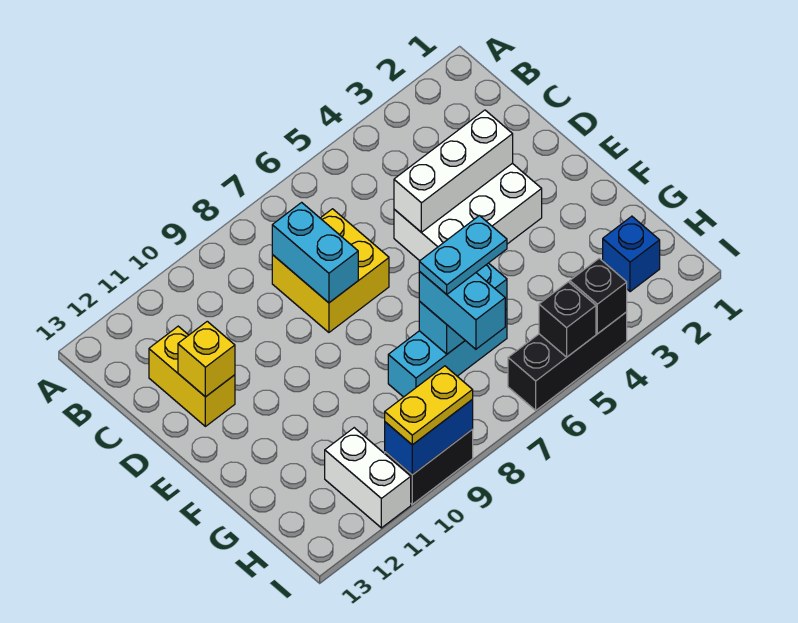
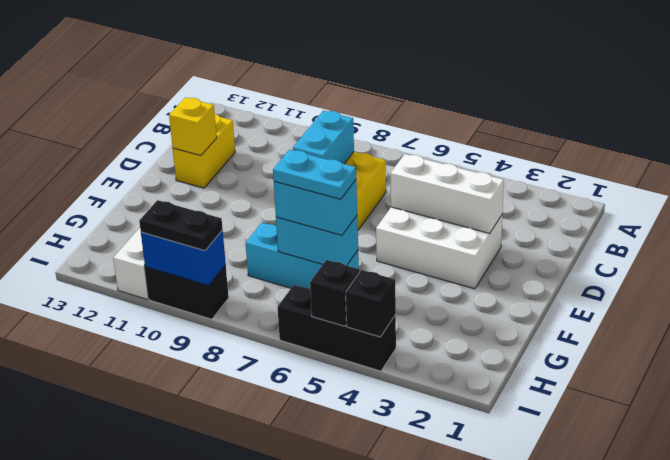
cyan brick G7:H7 level 3 -> cyan brick G6:G7 level 3
blue brick H2 level 1 -> none
yellow plate I9:I10 level 3 -> black plate I9:I10 level 3

